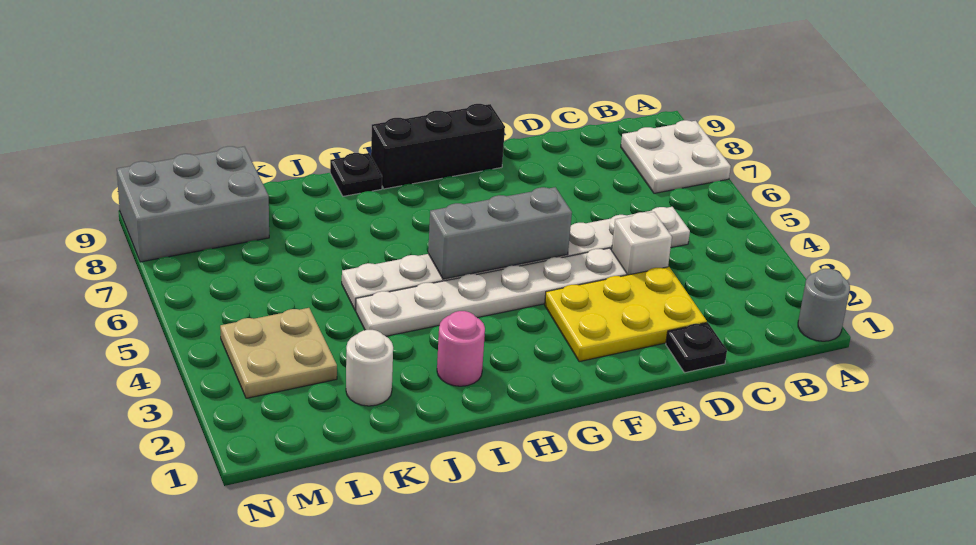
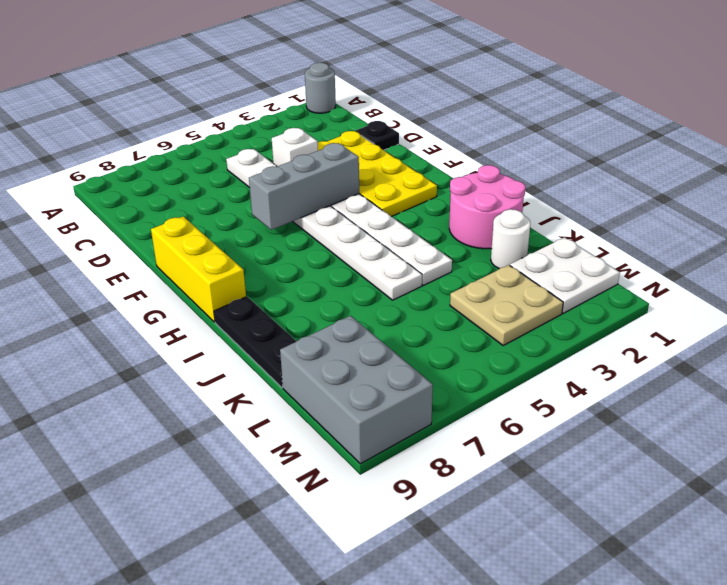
white plate A7:B8 level 1 -> white plate L1:M2 level 1
yellow plate D2:F3 level 1 -> yellow plate D2:G3 level 1
grey brick F5:H5 level 2 -> grey brick F4:F6 level 2
black brick F9:H9 level 1 -> yellow brick F9:H9 level 1
pink round brick I2 level 1 -> pink round brick I1:J2 level 1
black plate I9 level 1 -> black plate I9:K9 level 1

